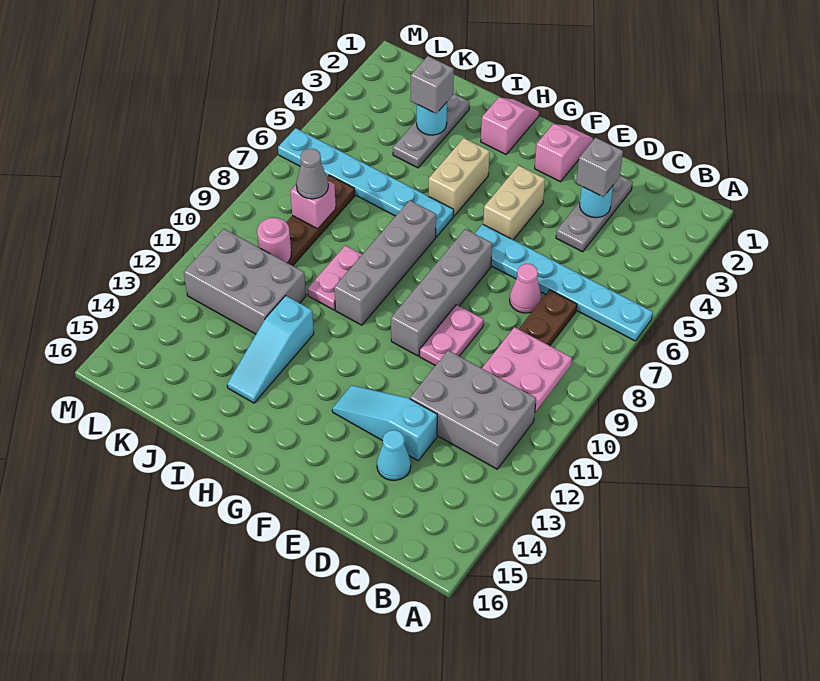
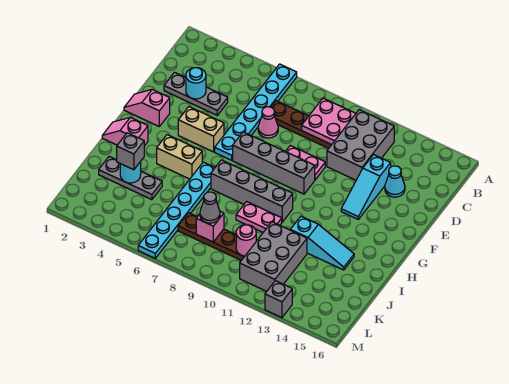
grey brick D3 level 3 -> grey brick M13 level 1

